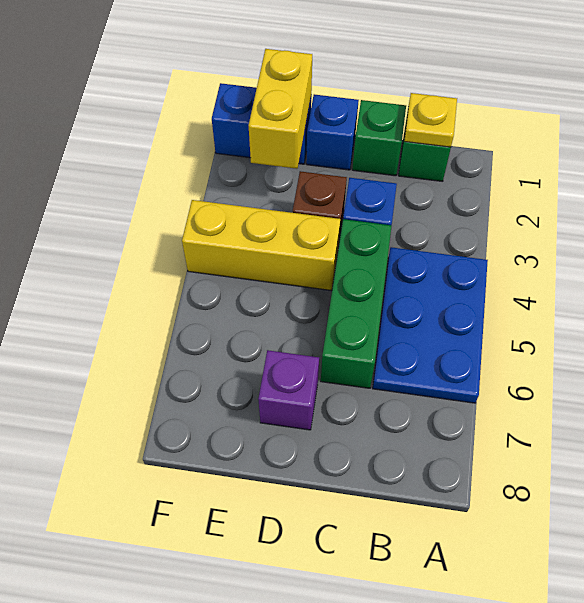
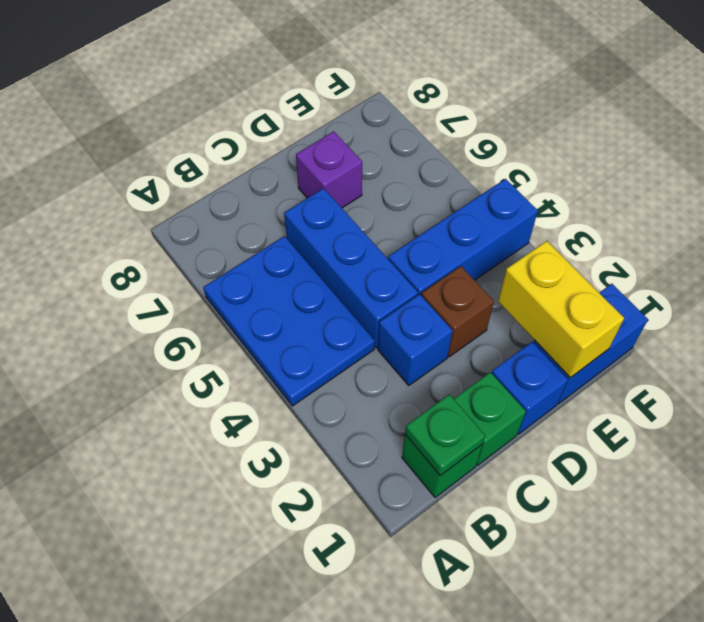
yellow plate B1 level 2 -> green plate B1 level 2
green brick C4:C6 level 1 -> blue brick C4:C6 level 1
yellow brick D4:F4 level 1 -> blue brick D4:F4 level 1

